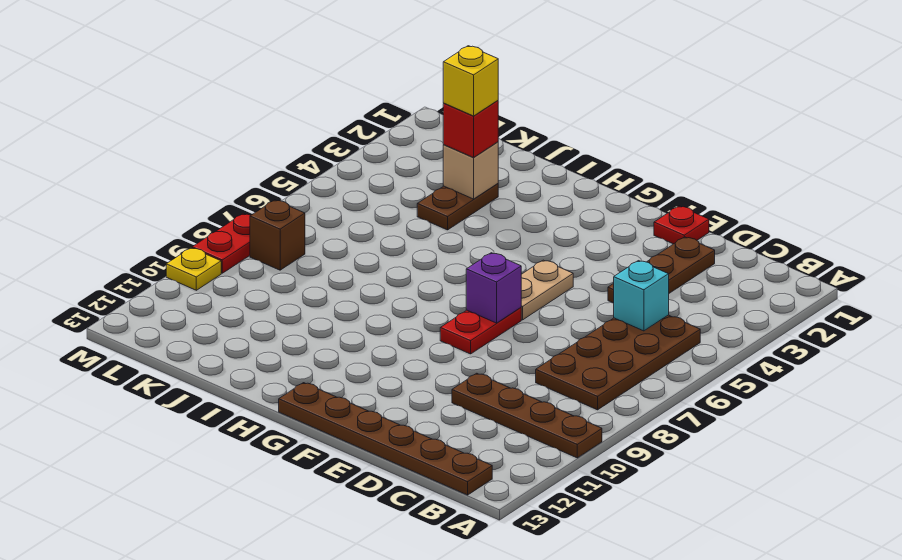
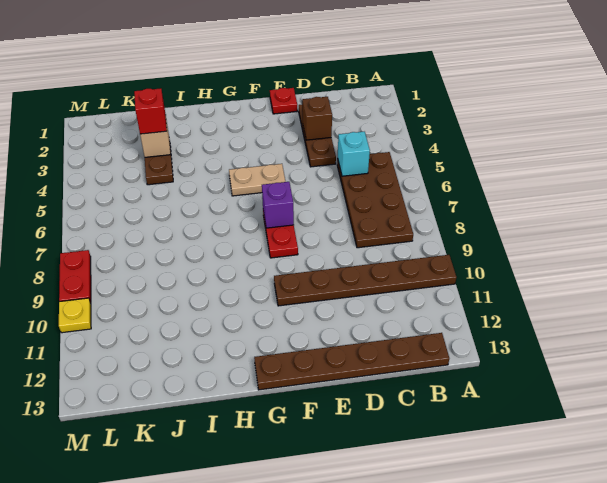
brown plate A10:D10 level 1 -> brown plate A10:F10 level 1
tan plate F5:F6 level 1 -> tan plate F5:G5 level 1
yellow brick J3 level 4 -> none
brown brick L8 level 1 -> brown brick D3 level 2

